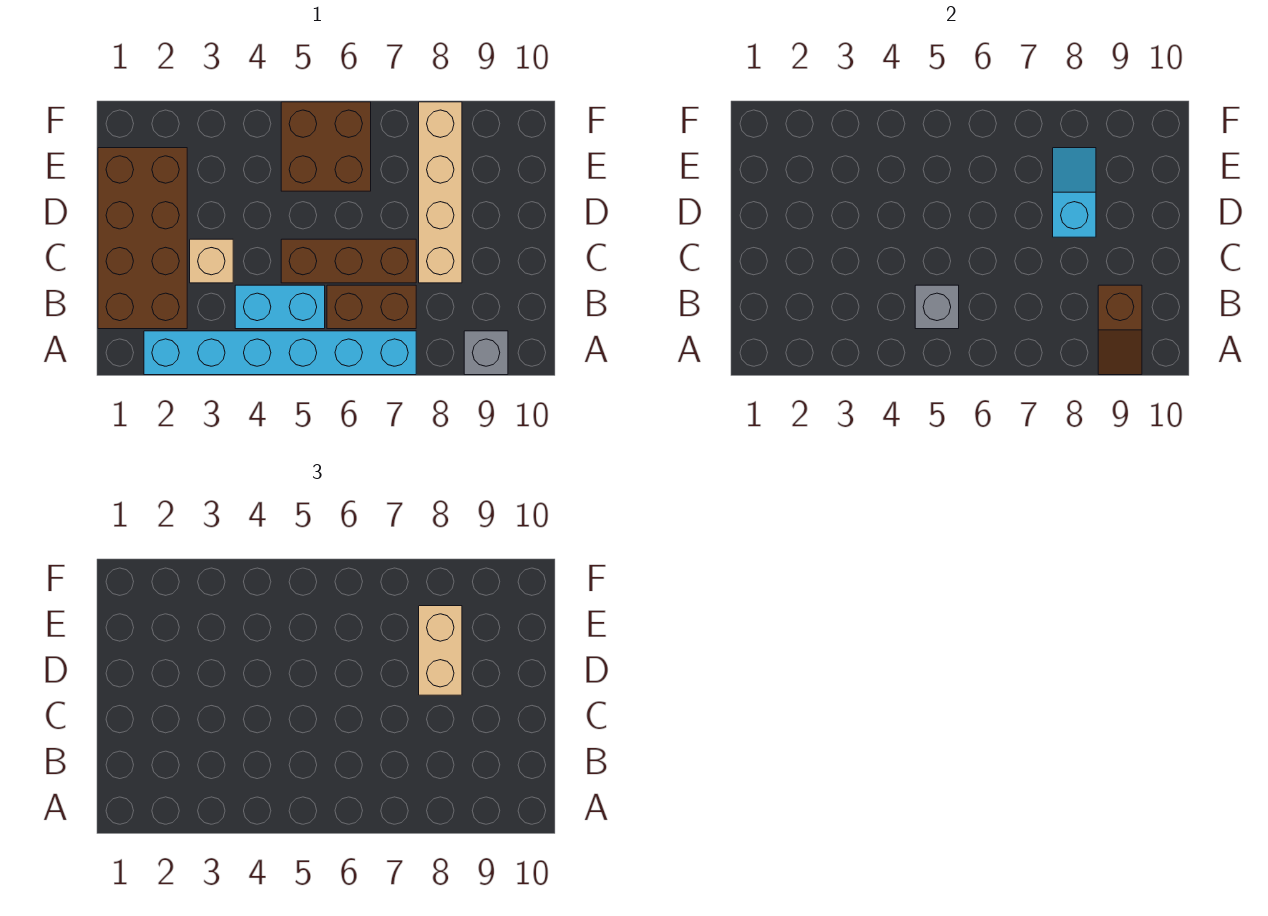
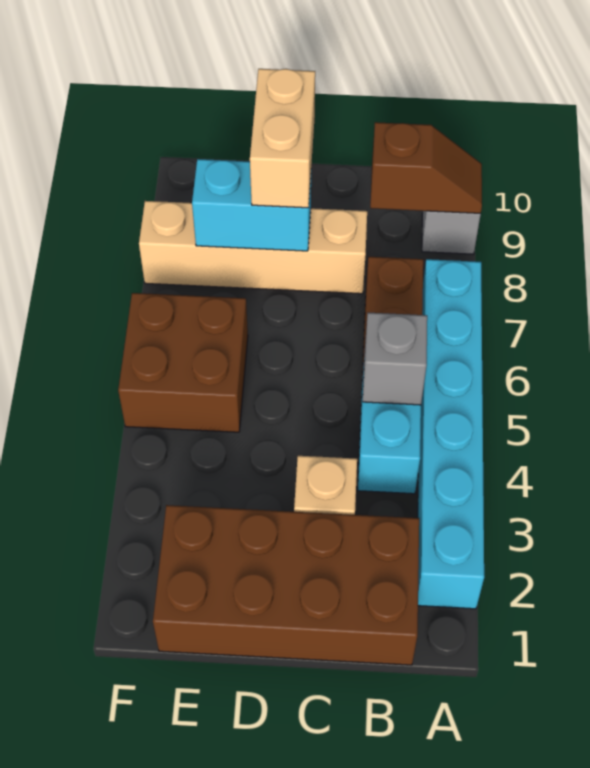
brown brick C5:C7 level 1 -> none
cyan slope D8:E8 level 2 top D -> cyan brick D8:E8 level 2
tan brick D8:E8 level 3 -> tan brick D8:D9 level 3

